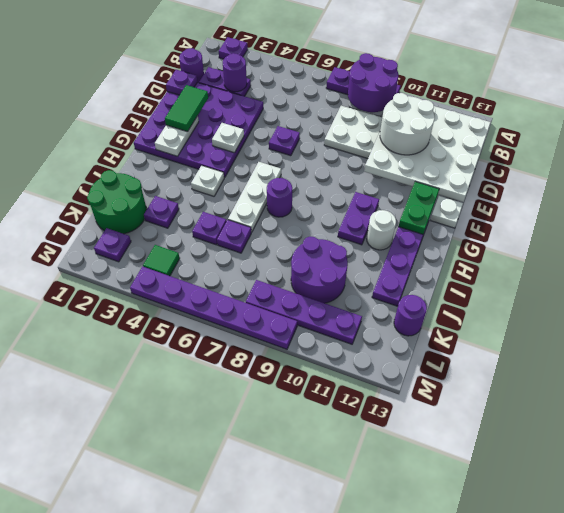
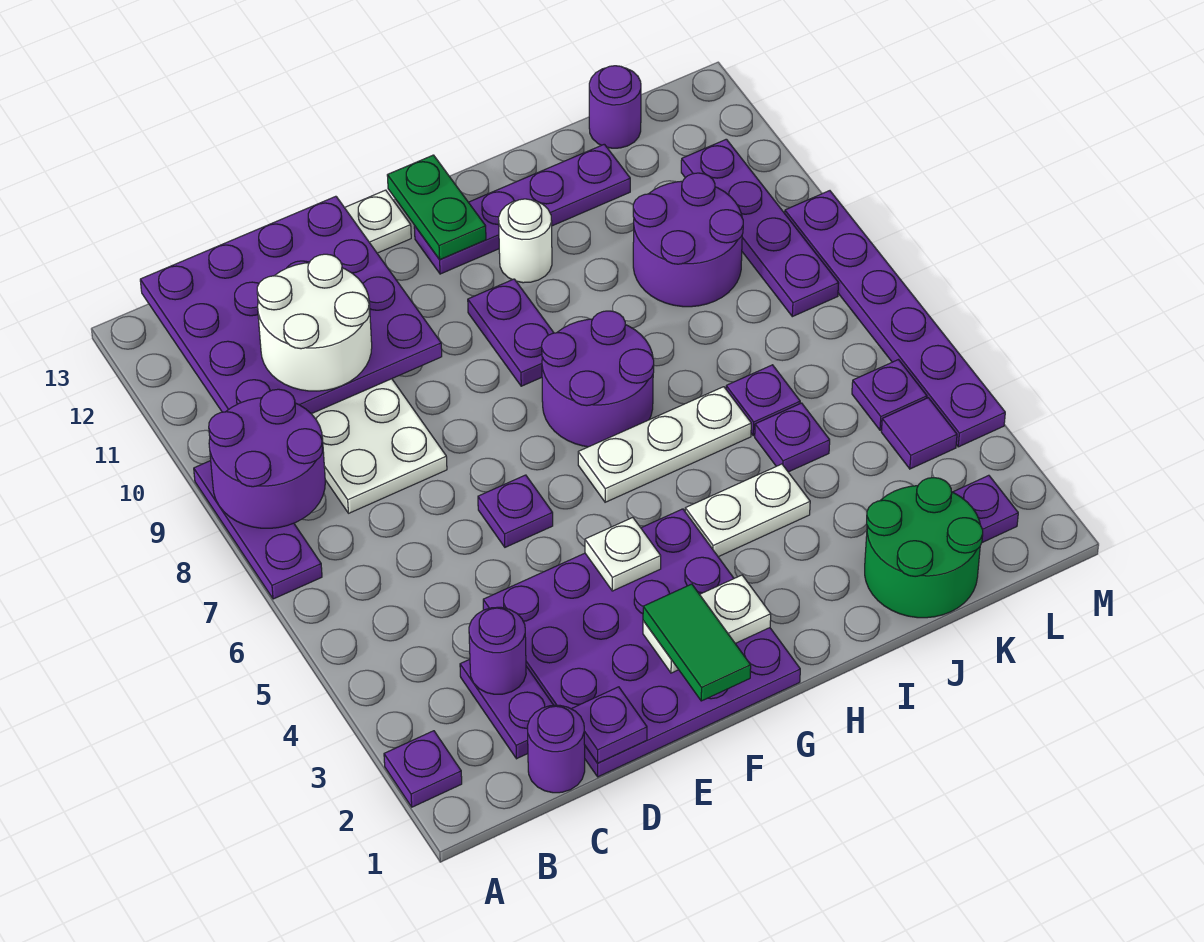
white plate B10:E13 level 2 -> purple plate B10:E13 level 2
green tile E2:F2 level 3 -> green tile F1:F2 level 3
green plate F12:G12 level 2 -> green plate G12:G13 level 2
purple plate G10:H10 level 1 -> purple plate G9:G10 level 1
white plate H4 level 1 -> white plate H4:I4 level 1
purple round brick H7 level 1 -> purple round brick G7:H8 level 1
purple plate J3 level 1 -> purple plate L5 level 1
green tile L4 level 1 -> purple tile L4 level 1

